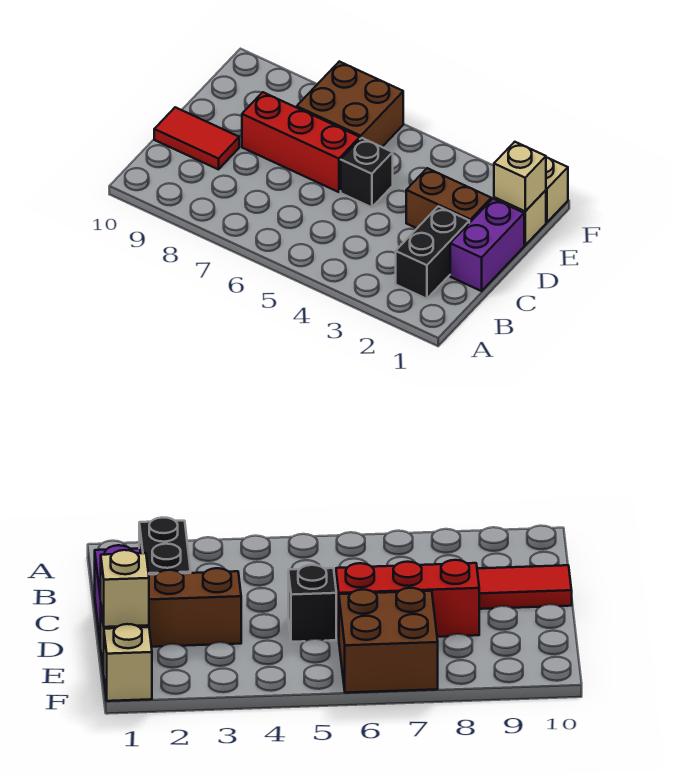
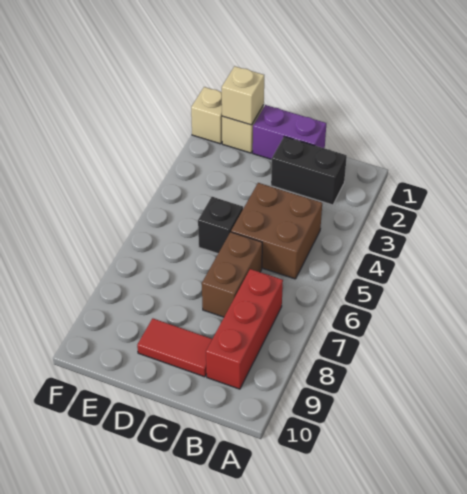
red tile C9:C10 level 1 -> red tile C9:D9 level 1
brown brick D2:D3 level 1 -> brown brick C6:C7 level 1
red brick D6:D8 level 1 -> red brick B7:B9 level 1
brown brick E6:F7 level 1 -> brown brick B4:C5 level 1

